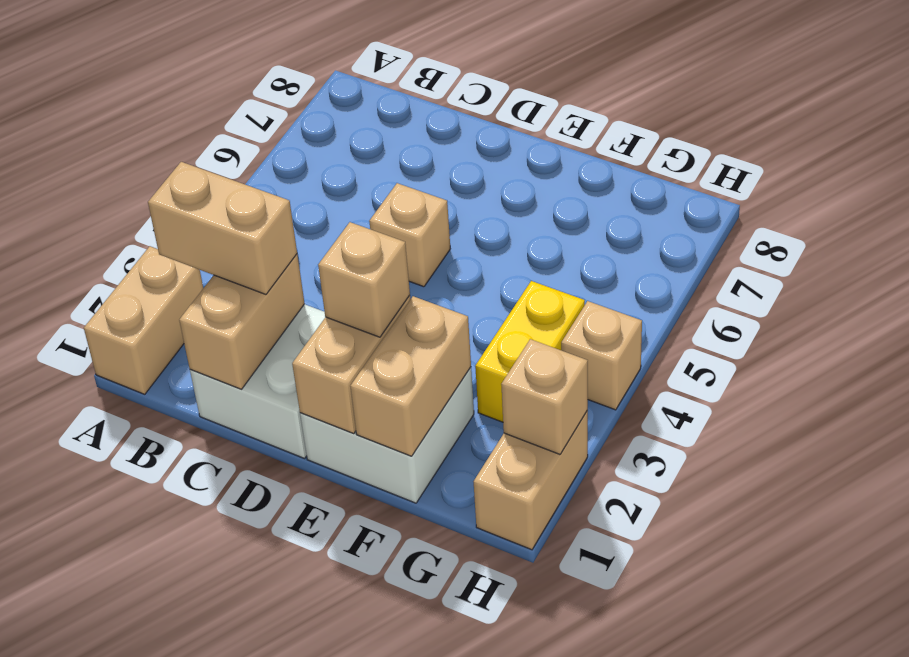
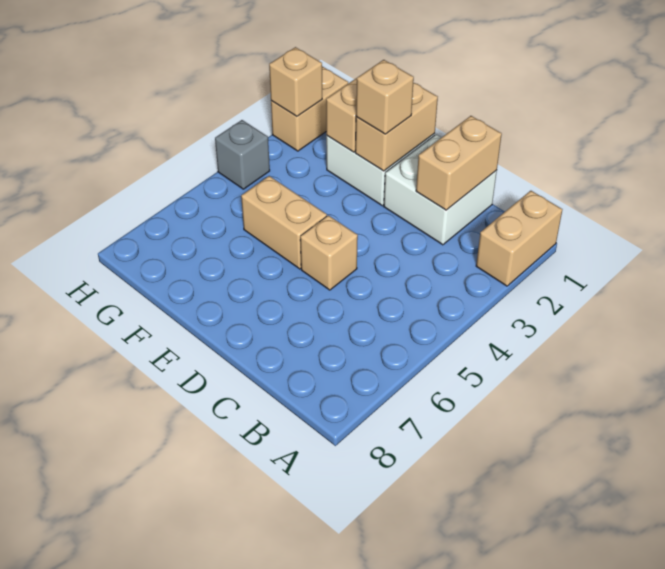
tan brick B2:C2 level 3 -> tan brick E5:F5 level 1
yellow brick G3:G4 level 1 -> none
tan brick H4 level 1 -> grey brick H4 level 1

